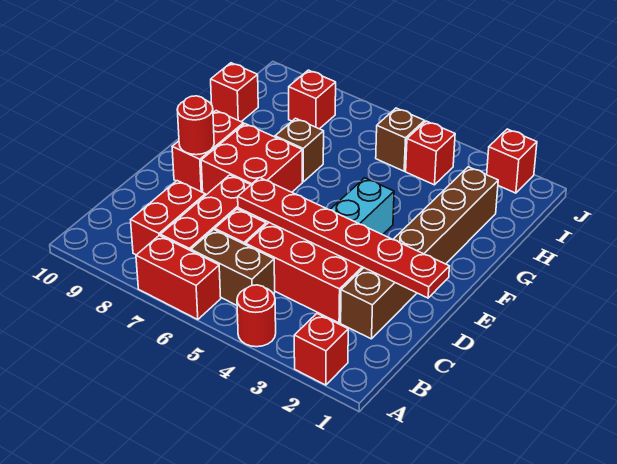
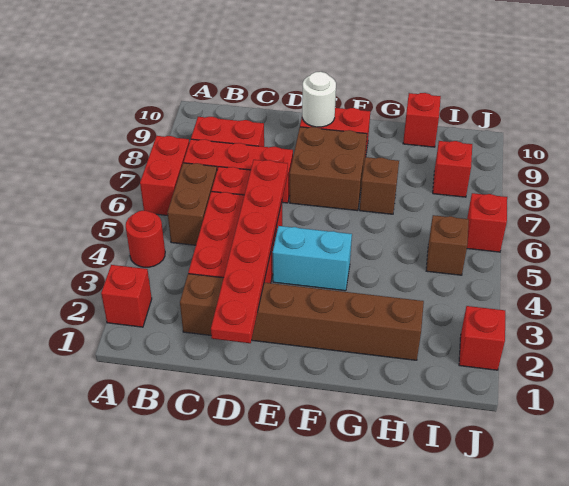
red brick E7:F8 level 1 -> brown brick E7:F8 level 1
red round brick E9 level 2 -> white round brick E9 level 2
red brick I4 level 1 -> red brick J6 level 1

